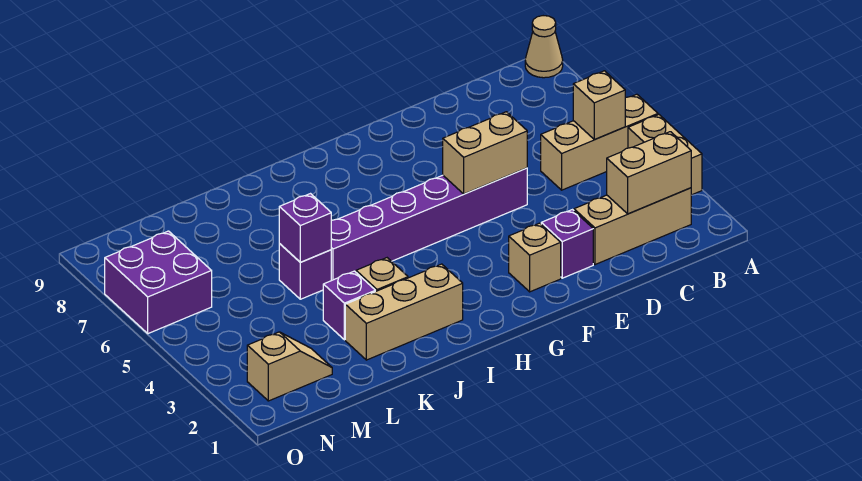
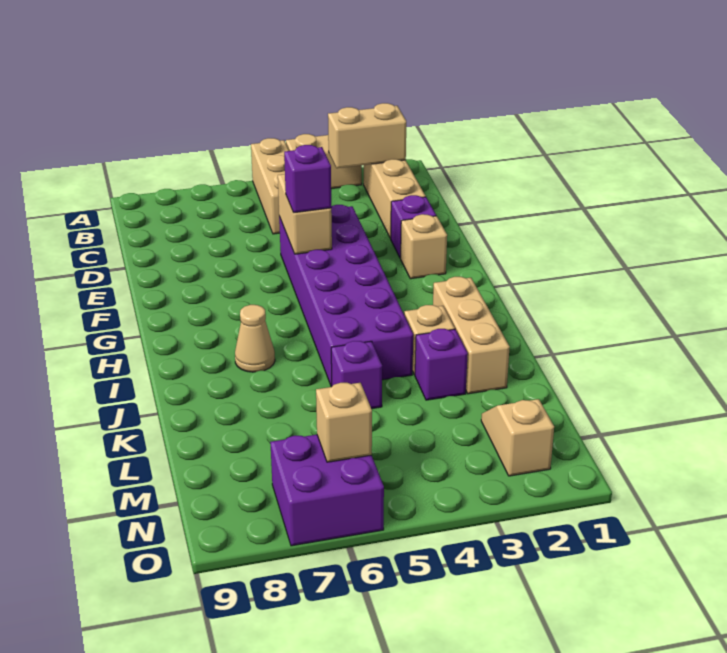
tan cone A9 level 1 -> tan cone I7 level 1
tan brick B2:C2 level 2 -> tan brick B2:B3 level 2
tan brick B5 level 2 -> tan brick N6 level 2
purple brick E5:J5 level 1 -> purple brick E4:J5 level 1
purple brick K5 level 2 -> purple brick F5 level 3

